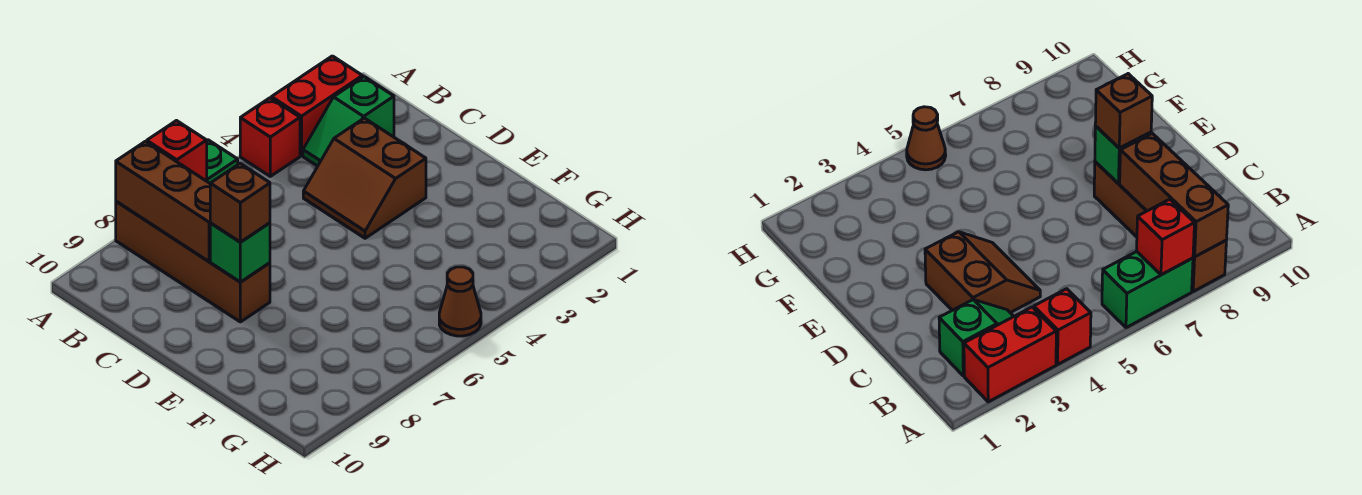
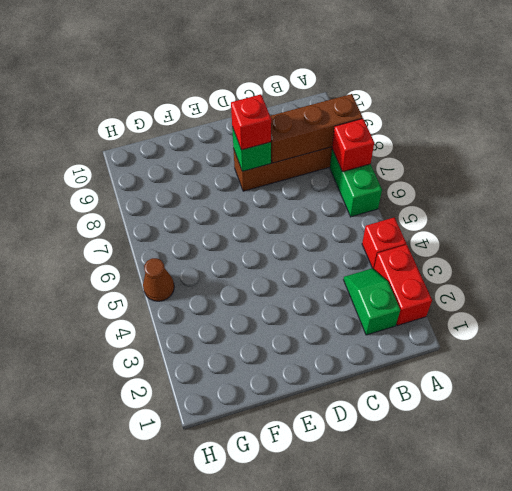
brown slope C3:D4 level 1 top 3 -> none
brown brick D8 level 3 -> red brick D8 level 3

